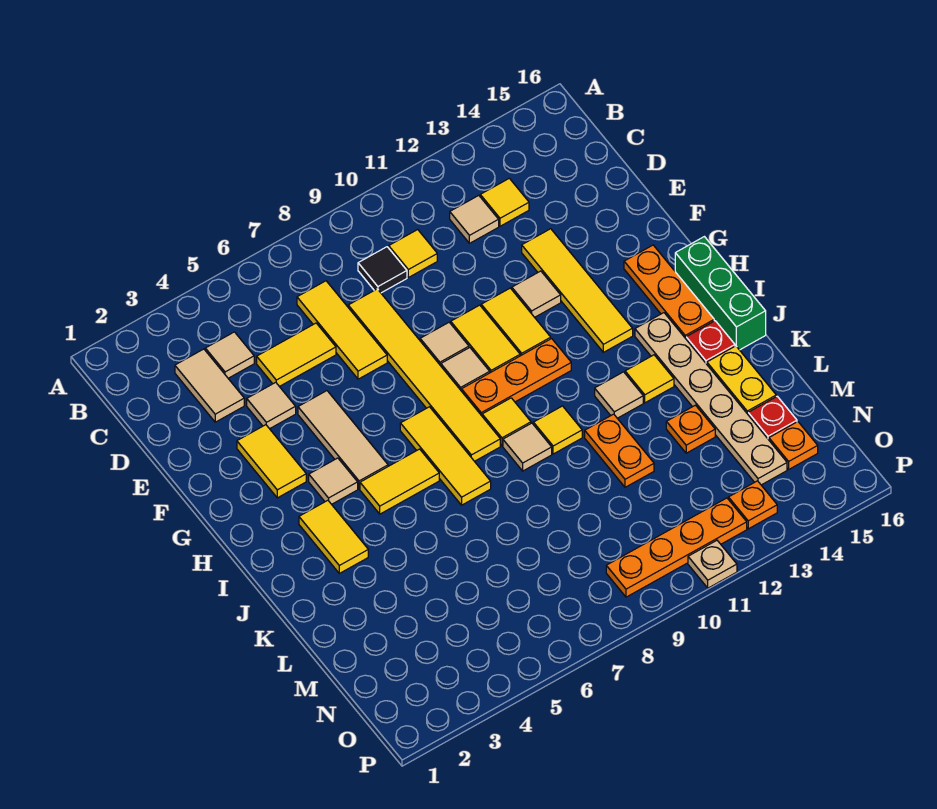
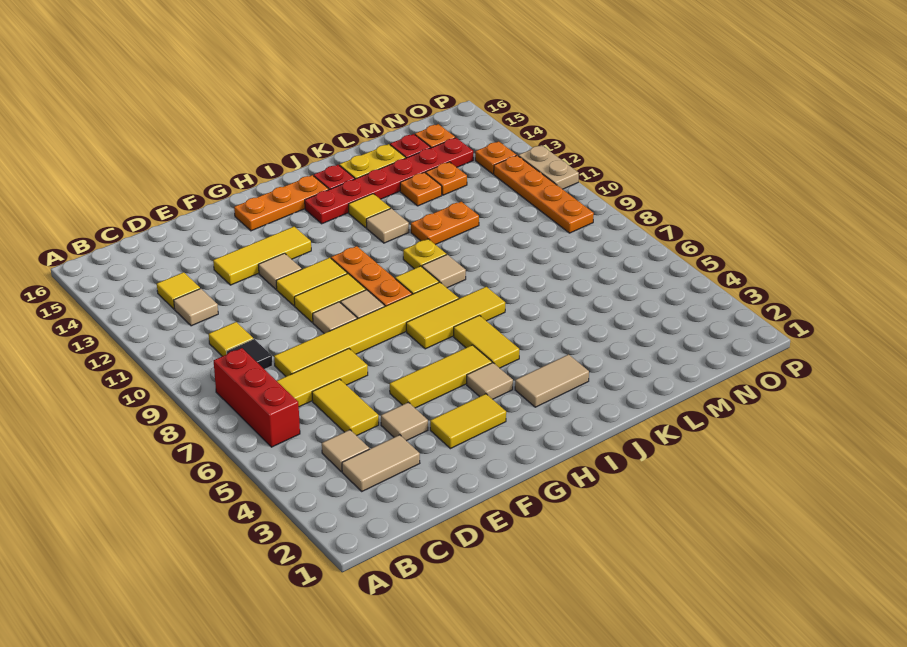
none -> red brick B6:B8 level 1
yellow tile E13:H13 level 1 -> yellow tile E13:G13 level 1
tan tile F5:H5 level 1 -> yellow tile F5:H5 level 1
green brick H16:J16 level 1 -> none
yellow tile I3:J3 level 1 -> tan tile I3:J3 level 1
tan plate I14:N14 level 1 -> red plate I14:N14 level 1
yellow tile J10 level 1 -> yellow plate J10 level 1
none -> orange plate M13 level 1
tan plate P11 level 1 -> tan plate P11:P12 level 1

